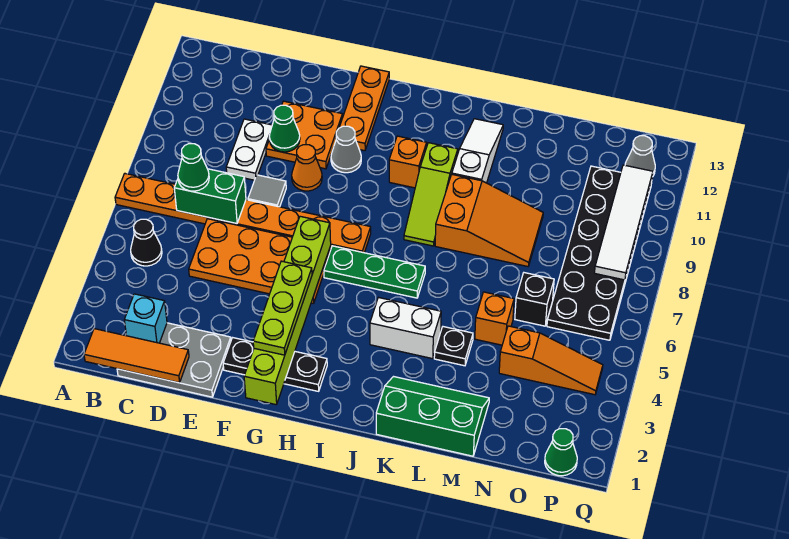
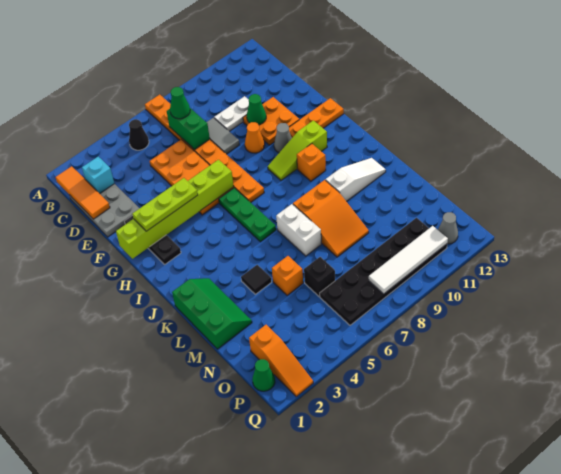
grey tile E8 level 1 -> grey tile D8:E8 level 1
white brick J4:K4 level 1 -> white brick K7:L7 level 1
lime slope J8:J10 level 1 top 10 -> lime slope H9:H11 level 1 top 11
black plate L4 level 1 -> black tile L4 level 1
orange slope N4:P4 level 1 top N -> orange slope O2:Q2 level 1 top O

